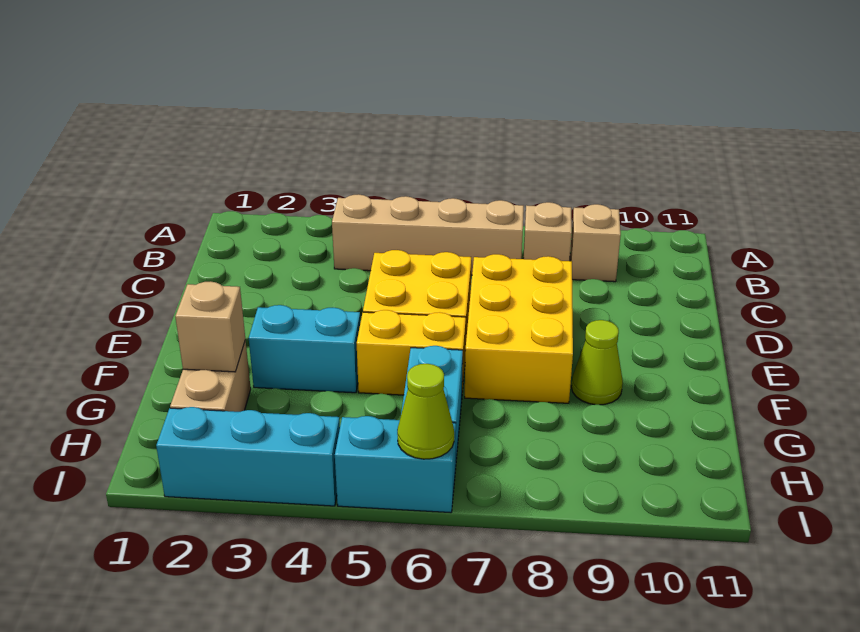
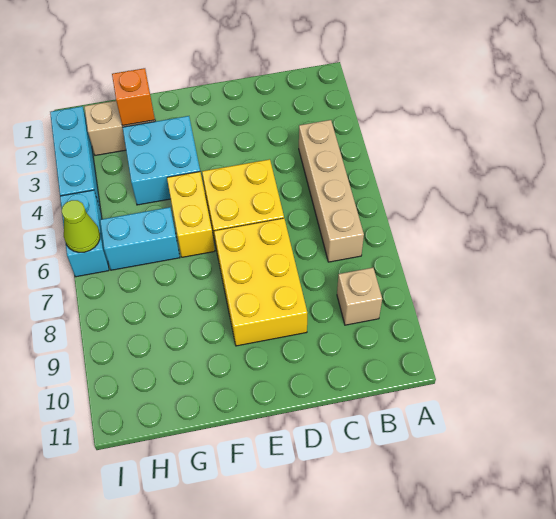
tan brick B8 level 1 -> none
yellow brick D7:F8 level 1 -> yellow brick D7:E9 level 1
cyan brick F3:F4 level 1 -> cyan brick F3:G4 level 1
lime cone F9 level 1 -> none
tan brick G2 level 2 -> orange brick G2 level 2

